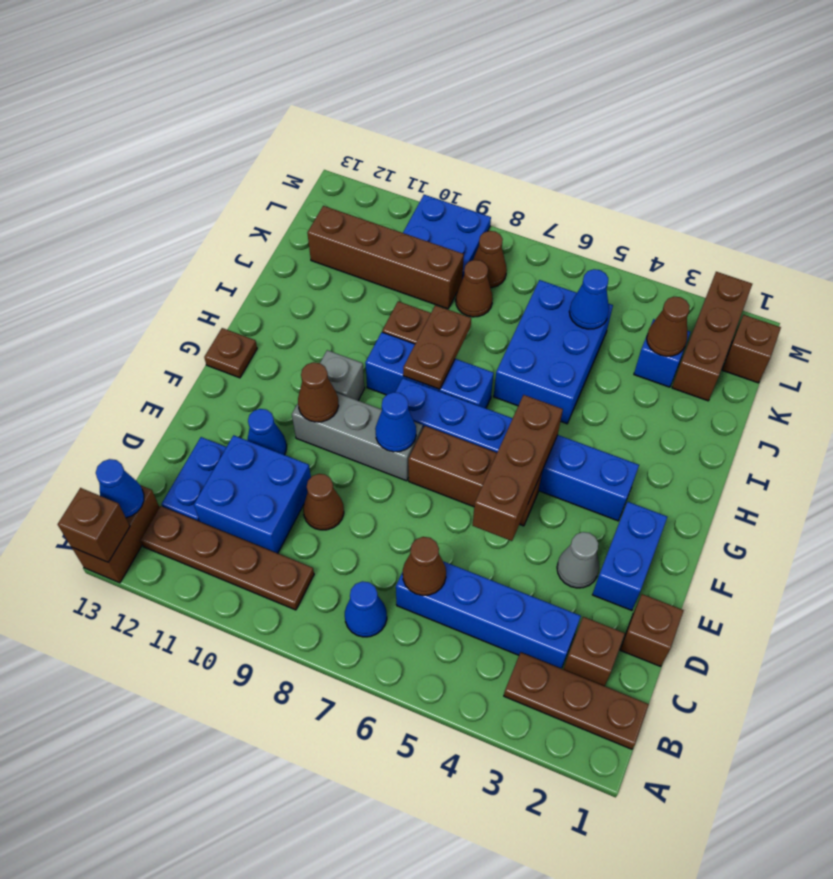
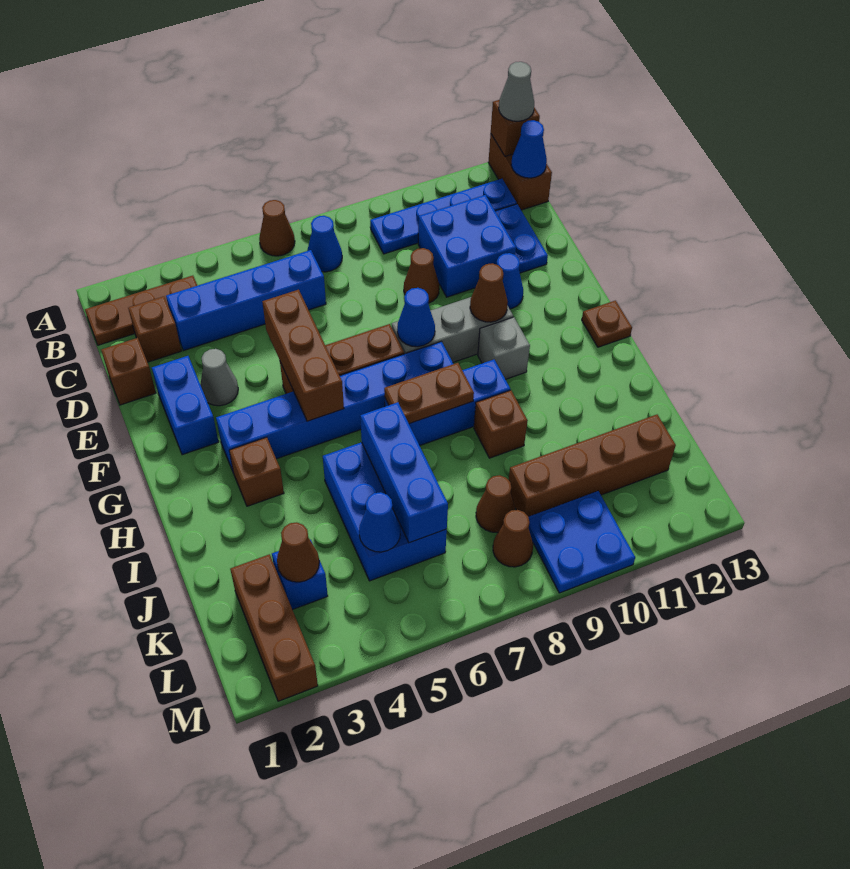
none -> grey cone A13 level 3
brown plate B9:B12 level 1 -> blue plate B9:B12 level 1
brown cone C6 level 2 -> brown cone A6 level 1
brown plate H8:I8 level 2 -> brown plate H7:H8 level 2
none -> blue brick I6:K6 level 2
brown brick L1 level 1 -> brown brick H3 level 1

